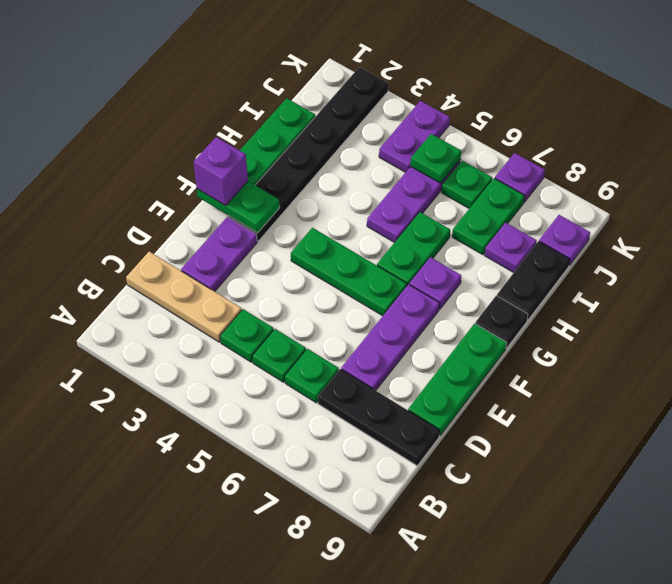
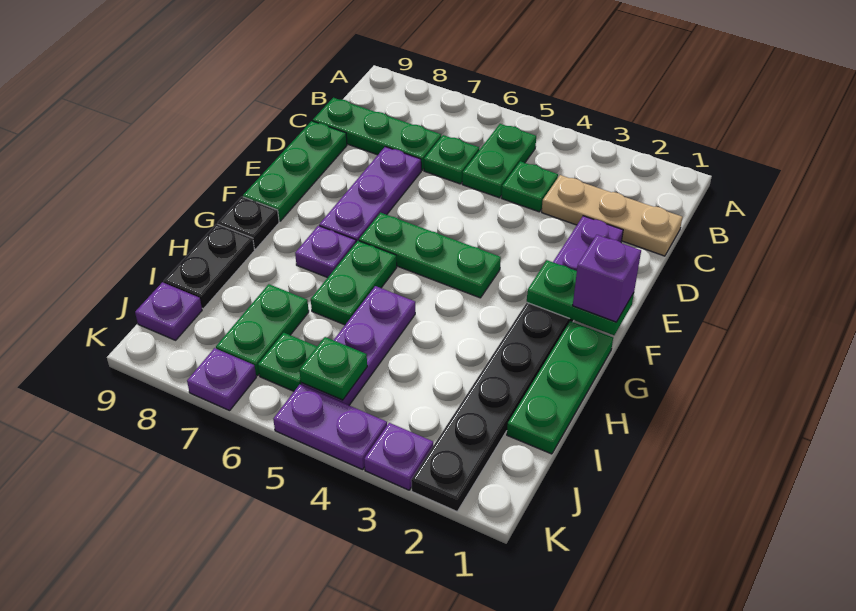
green plate C5 level 1 -> green plate B5:C5 level 1
black plate C7:C9 level 1 -> green plate C7:C9 level 1
purple plate I8 level 1 -> purple plate K3 level 1
purple plate J4:K4 level 1 -> purple plate K4:K5 level 1

